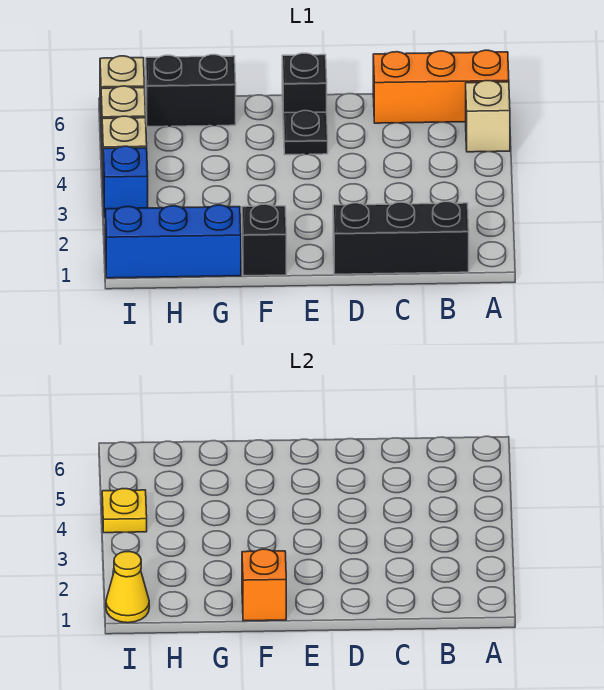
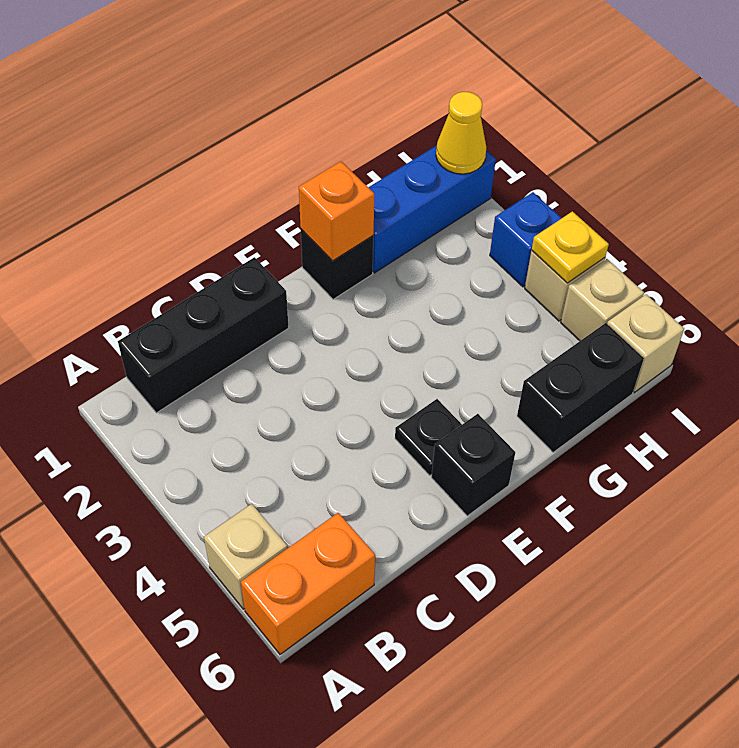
orange brick A6:C6 level 1 -> orange brick A6:B6 level 1

